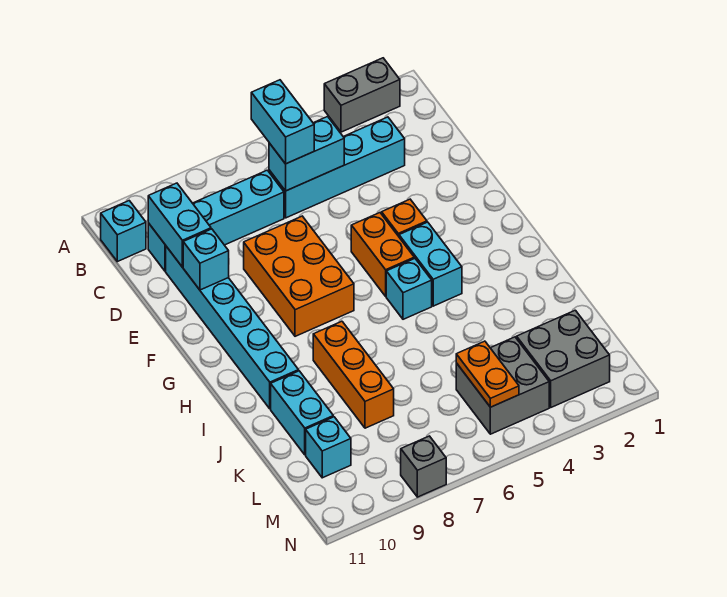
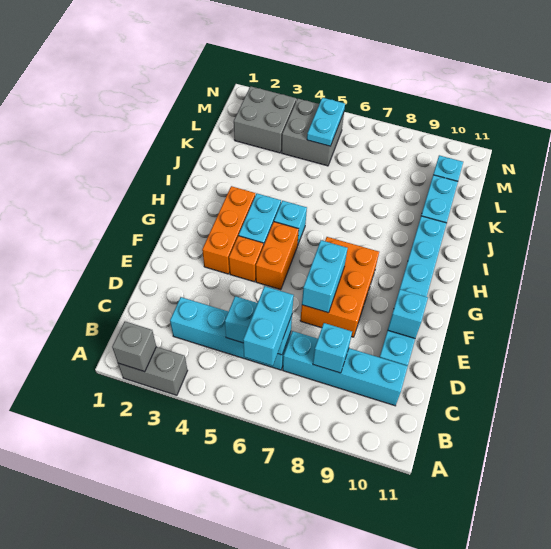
cyan brick B11 level 1 -> cyan brick C8 level 2
cyan brick C10:D10 level 2 -> cyan brick E7:F7 level 2
orange brick I8:K8 level 1 -> orange brick F3:H3 level 1
orange plate L5:M5 level 2 -> cyan plate L5:M5 level 2
grey brick N8 level 1 -> grey brick A2 level 2

